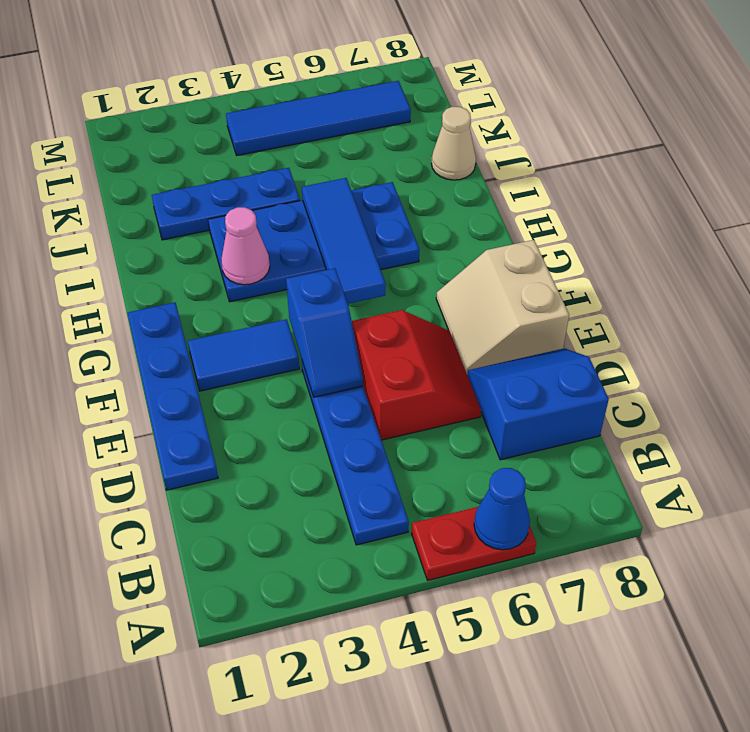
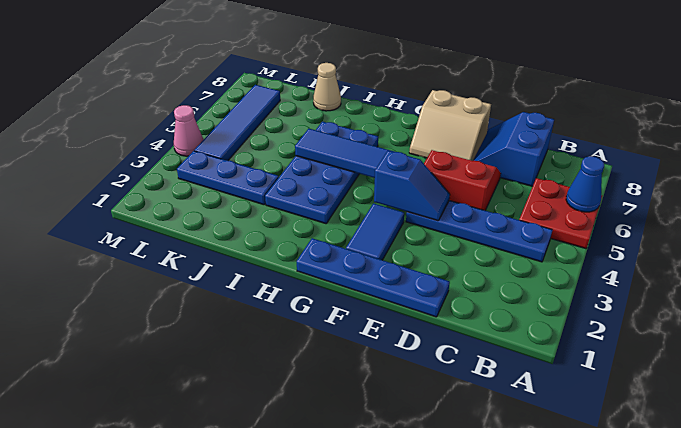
red plate A5:A6 level 1 -> red plate A5:B6 level 1
pink cone H3 level 2 -> pink cone M4 level 1
blue plate J2:J4 level 1 -> blue plate J3:L3 level 1

